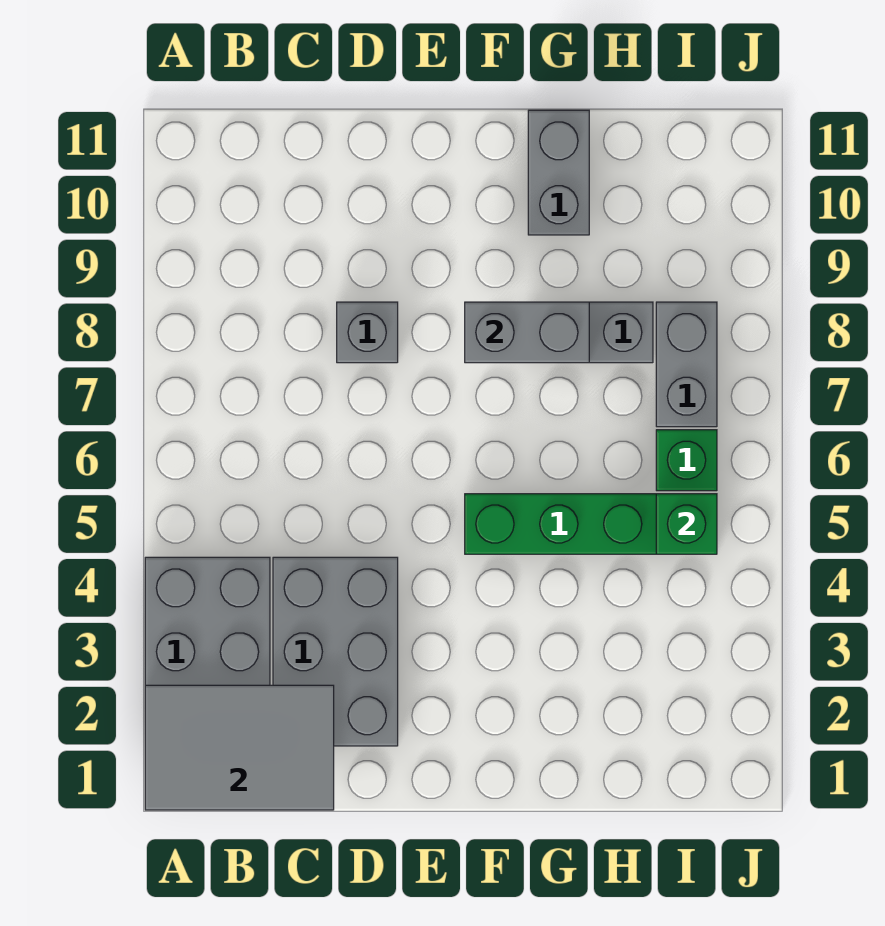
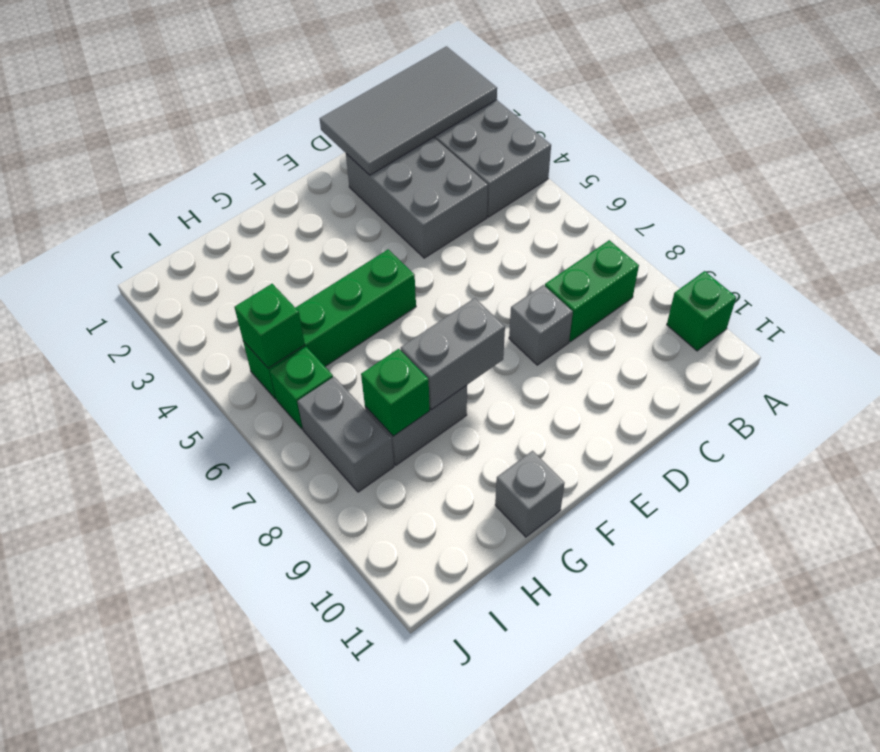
grey tile A1:C2 level 2 -> grey tile A1:D2 level 2
none -> green brick A10 level 1
none -> green brick B8:C8 level 1
grey brick G10:G11 level 1 -> grey brick G11 level 1
none -> green brick H8 level 2

